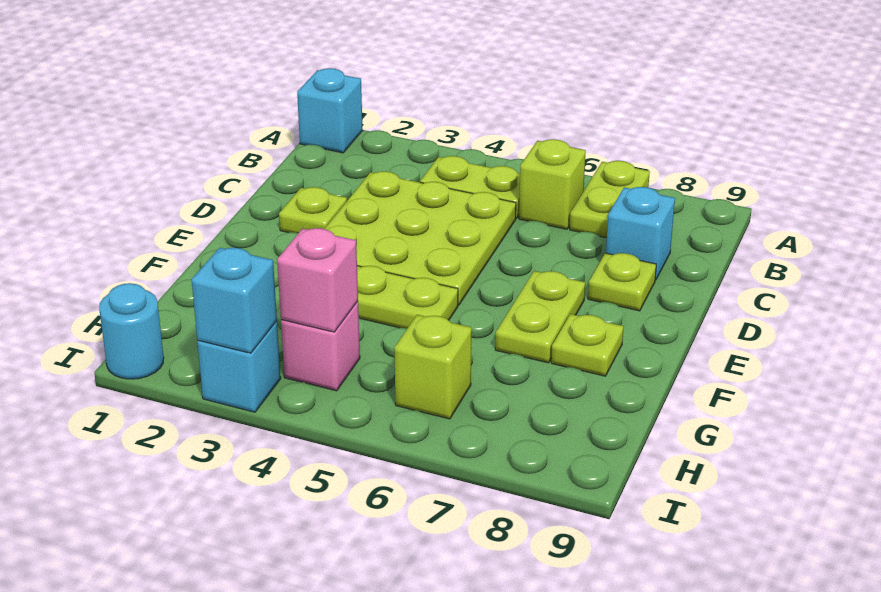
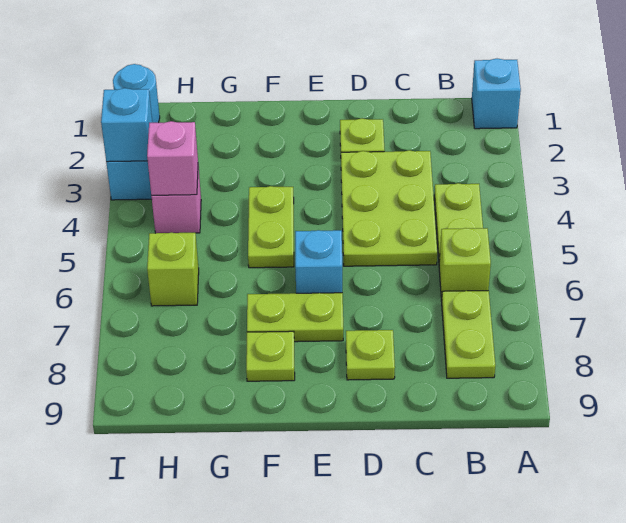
lime plate A7:B7 level 1 -> lime plate B7:B8 level 1
lime plate C3:E5 level 1 -> lime plate C3:D5 level 1
cyan brick C8 level 1 -> cyan brick E6 level 1

